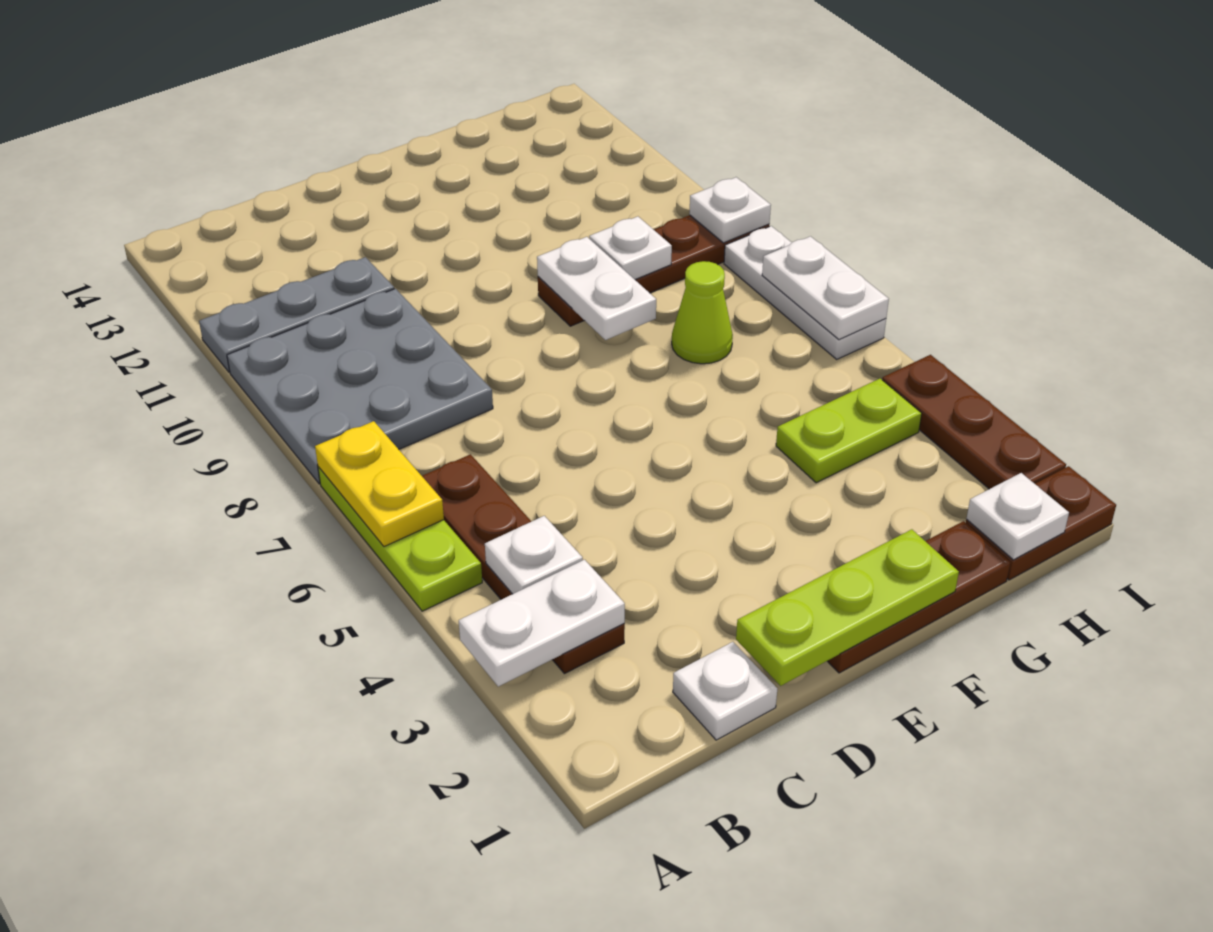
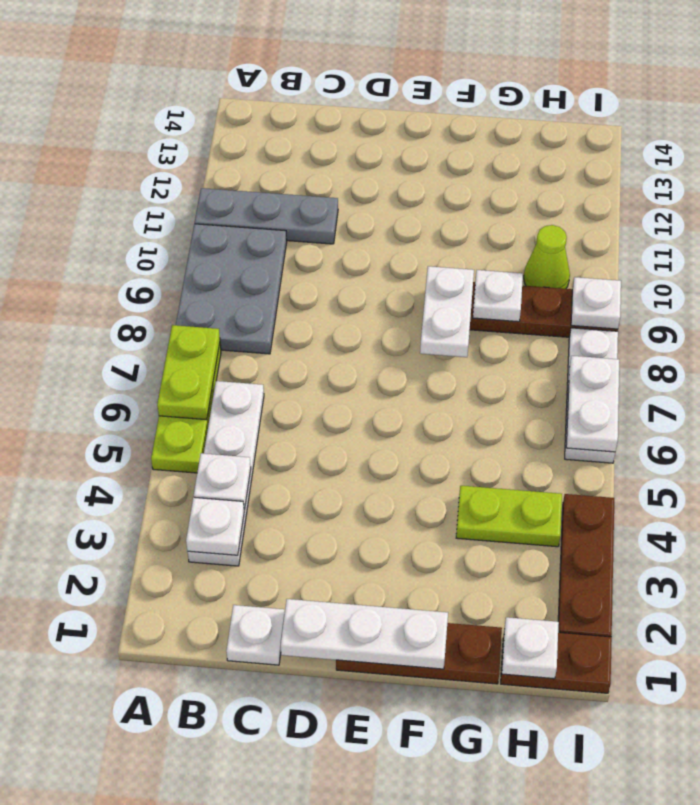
white plate A3:B3 level 2 -> white plate B3 level 2
yellow plate A6:A7 level 2 -> lime plate A6:A7 level 2
grey plate A8:C10 level 1 -> grey plate A8:B10 level 1
brown plate B3:B6 level 1 -> white plate B3:B6 level 1
lime plate D1:F1 level 2 -> white plate D1:F1 level 2
lime cone G7 level 1 -> lime cone H10 level 1

